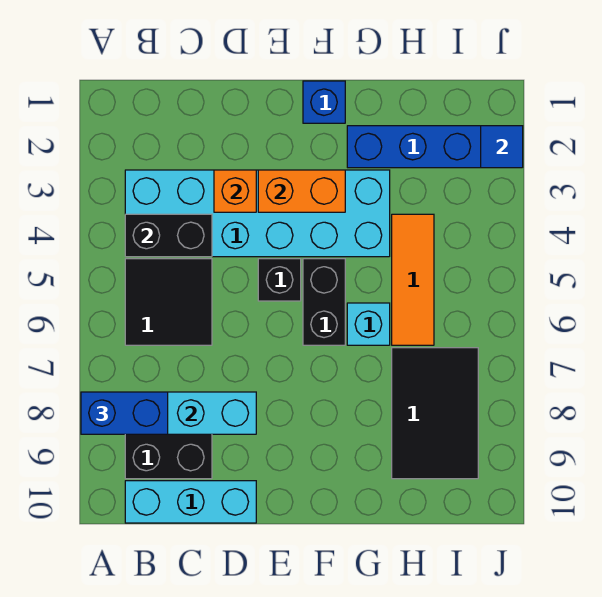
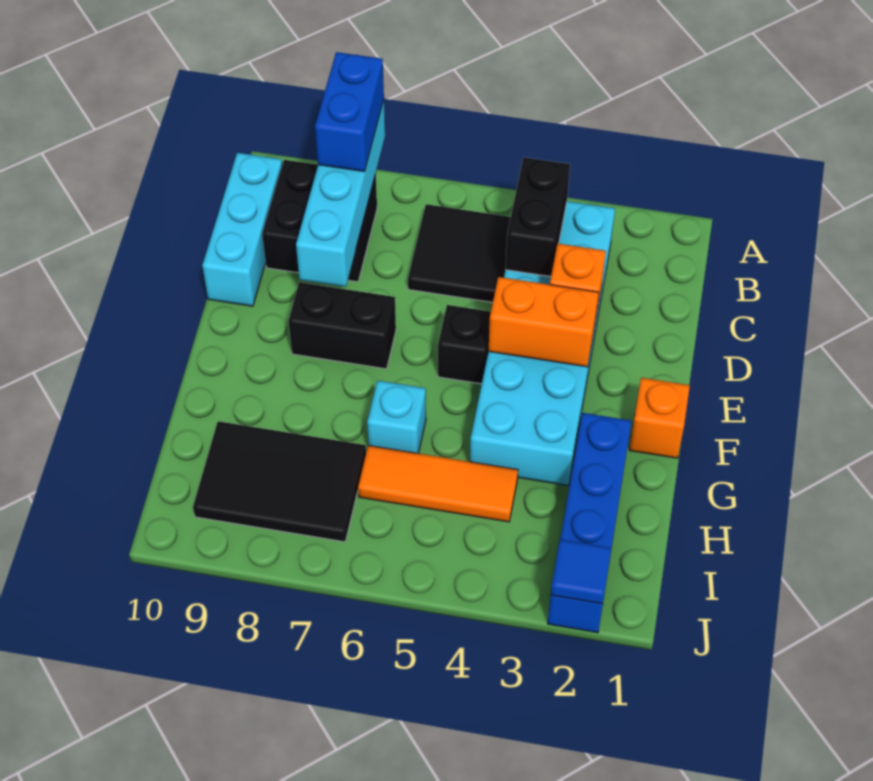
orange brick E3:F3 level 2 -> orange brick E3:E4 level 2
blue brick F1 level 1 -> orange brick F1 level 1
black brick F5:F6 level 1 -> black brick E7:E8 level 1

